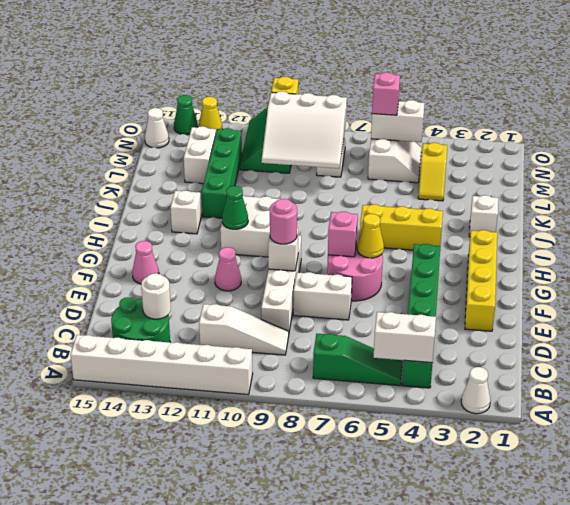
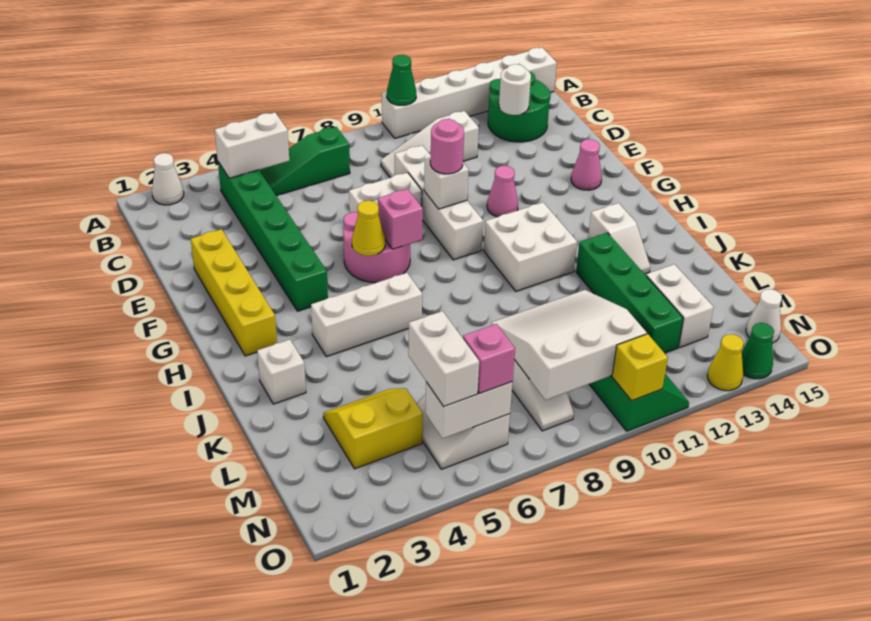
green cone H11 level 2 -> green cone A10 level 2
yellow brick I4:I6 level 1 -> white brick I4:I6 level 1
yellow slope L4:M4 level 1 top M -> yellow slope L3:M4 level 1 top M
none -> white brick M5:N5 level 3

